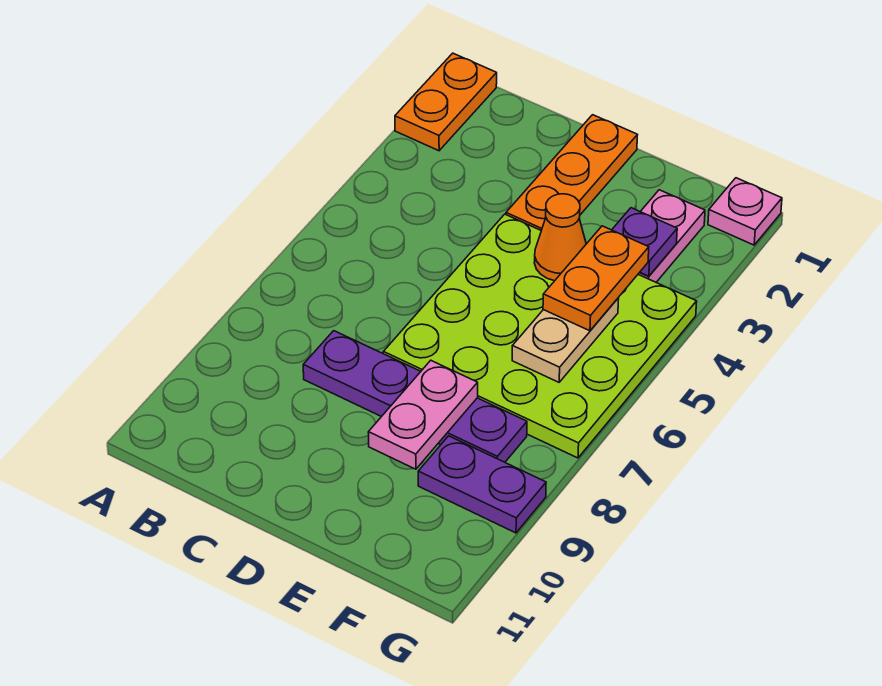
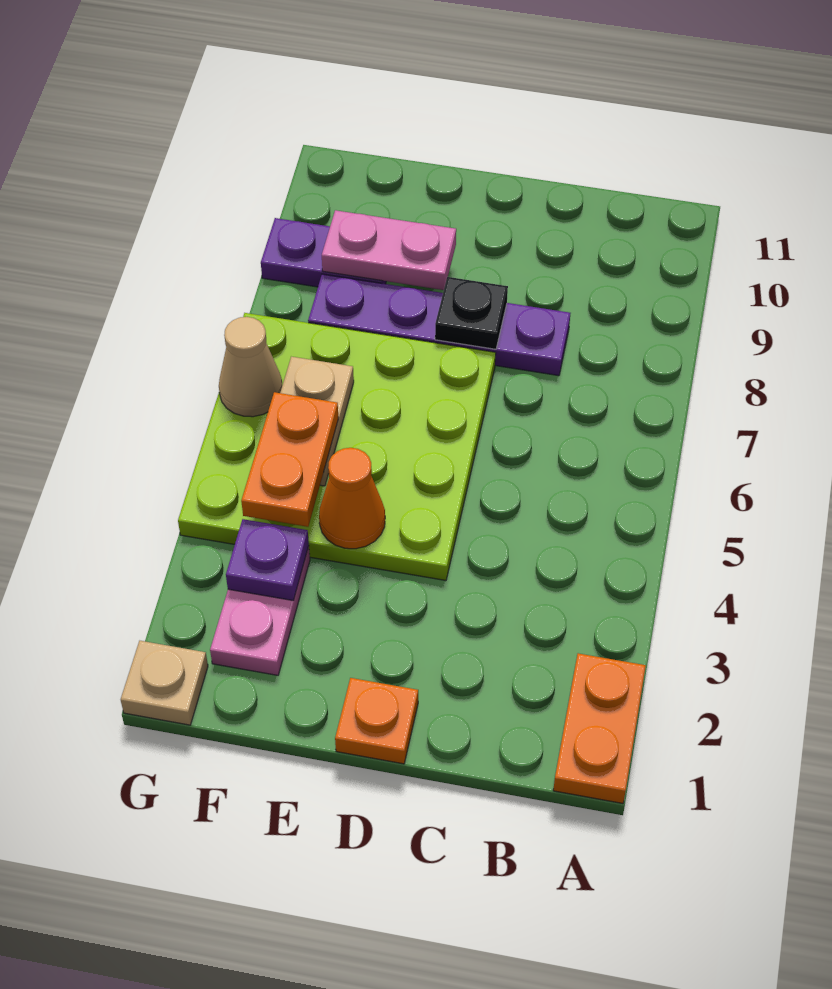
orange plate D1:D3 level 1 -> orange plate D1 level 1
none -> black plate D8 level 2
pink plate E8:E9 level 2 -> pink plate E9:F9 level 2
pink plate G1 level 1 -> tan plate G1 level 1
none -> tan cone G6 level 2

